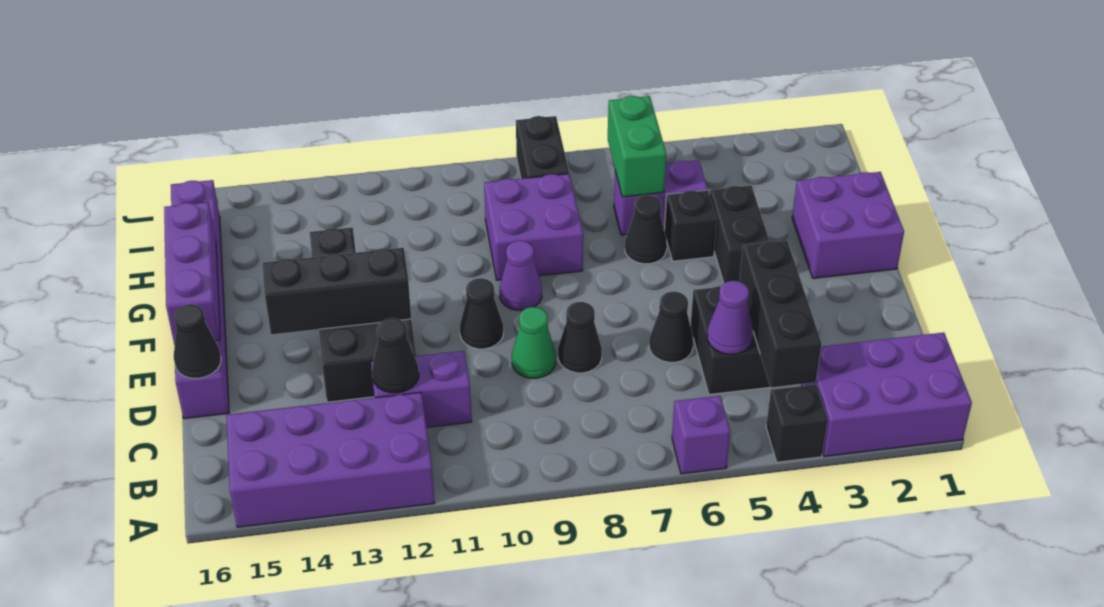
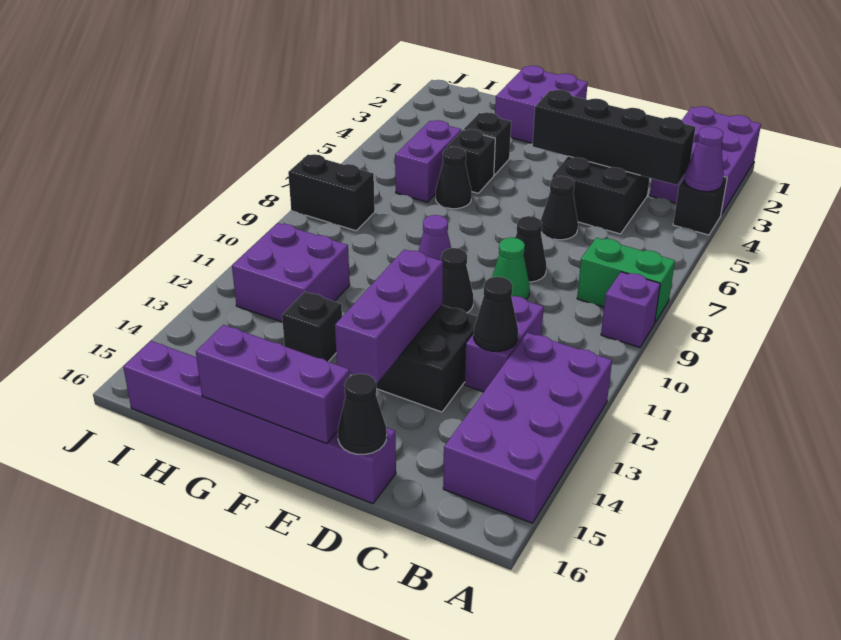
purple brick A6 level 1 -> purple brick A9 level 1
black brick B4:D4 level 2 -> black brick B4:E4 level 2
purple cone C5 level 2 -> purple cone A4 level 2
black brick E12:E14 level 2 -> purple brick E12:E14 level 2
black brick F4:G4 level 1 -> black brick G4 level 1
purple brick G8:H9 level 1 -> purple brick H11:I12 level 1
green brick H6:I6 level 2 -> green brick A8:B8 level 1

